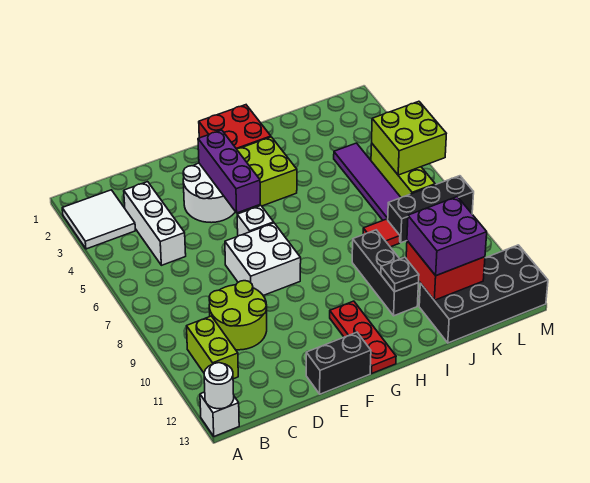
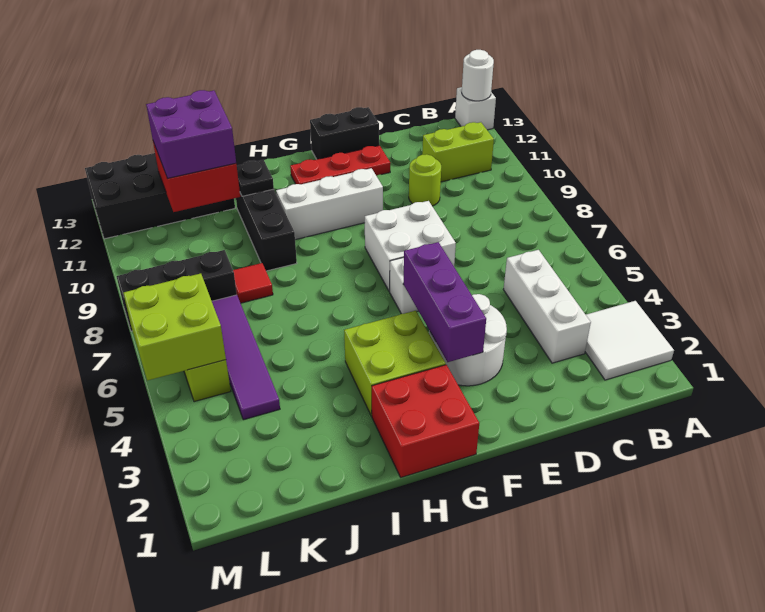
lime brick B10:B11 level 1 -> lime brick B11:C11 level 1
lime round brick C9:D10 level 1 -> lime round brick D10 level 1
none -> white brick F10:H10 level 1
red plate G11:G13 level 1 -> red plate E12:G12 level 1

